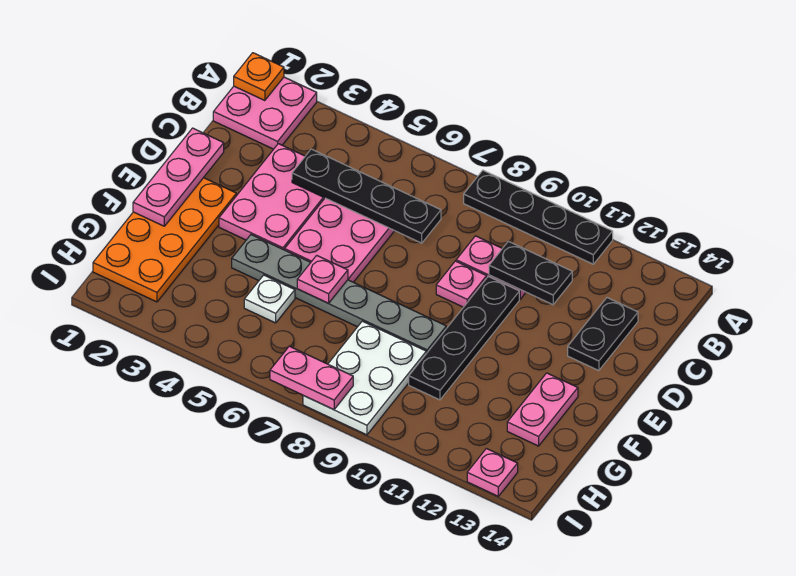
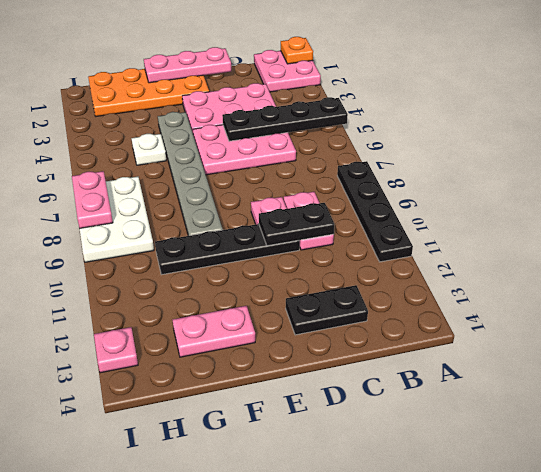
black plate C4:C7 level 2 -> black plate A5:D5 level 2
black plate C10:C11 level 2 -> black plate C10:D10 level 2
pink plate F6 level 2 -> none
white plate G8:I9 level 1 -> white plate H7:I9 level 1

